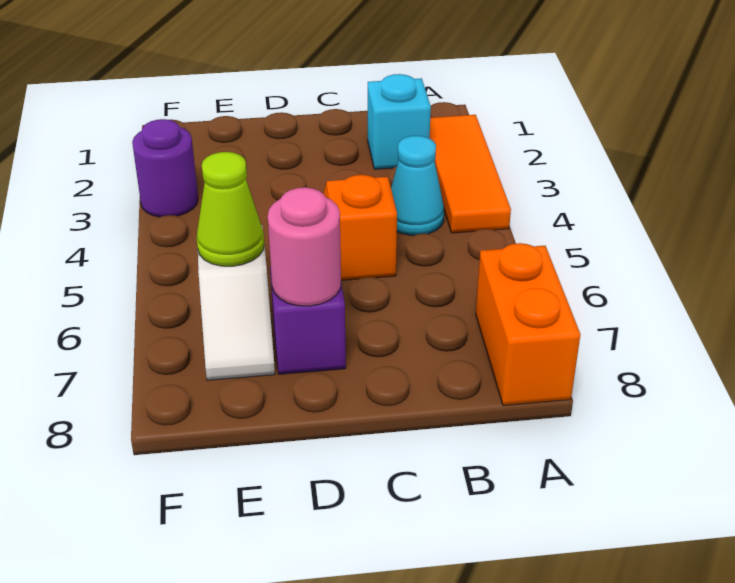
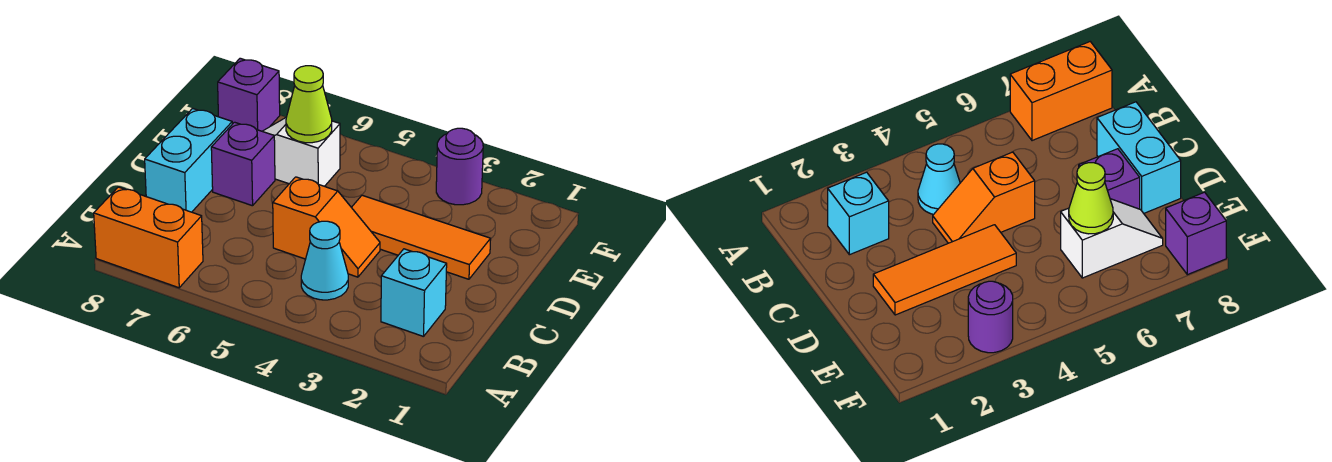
orange tile A2:A4 level 1 -> orange tile D2:D4 level 1
none -> cyan brick C8:D8 level 1
pink round brick D7 level 2 -> none
none -> purple brick F8 level 1

